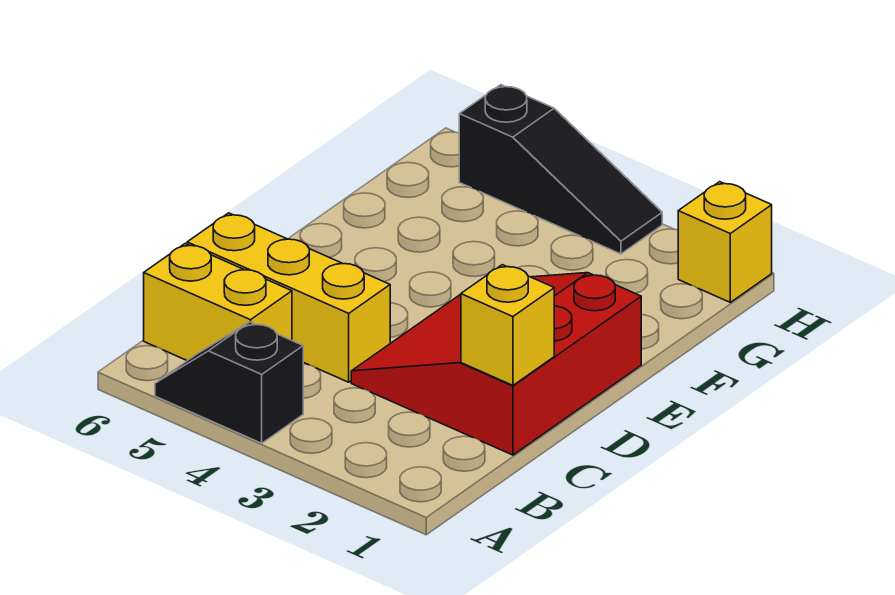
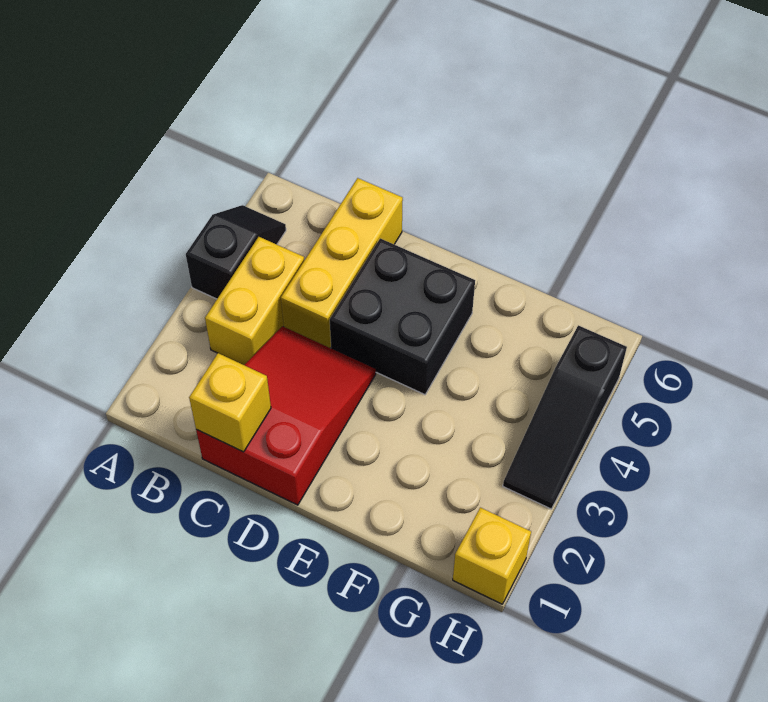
yellow brick B5:B6 level 1 -> yellow brick B3:B4 level 1
red slope C1:E3 level 1 top 1 -> red slope C1:D3 level 1 top 1
none -> black brick D4:E5 level 1

